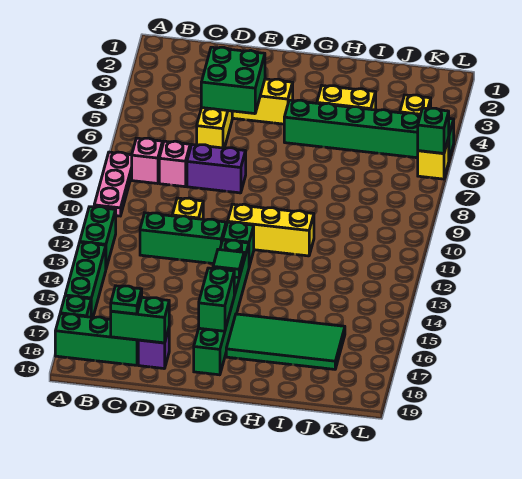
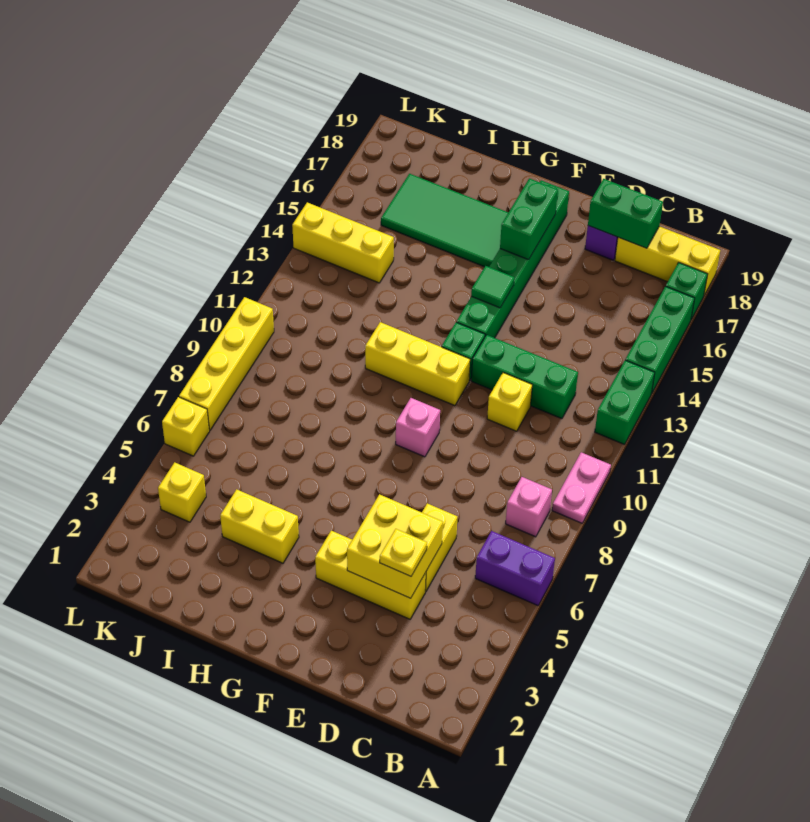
pink plate A8:A10 level 1 -> pink plate A9:A10 level 1
green brick A18:C18 level 1 -> yellow brick A18:C18 level 1
pink brick C8 level 1 -> pink brick F9 level 1
green plate C18 level 3 -> none
green brick D4:E5 level 2 -> yellow brick D4:E5 level 2
none -> yellow plate D4 level 3
purple brick D8:E8 level 1 -> purple brick A6:B6 level 1
green brick G5:L5 level 1 -> none
none -> yellow brick J14:L14 level 1
green brick L6 level 2 -> none
none -> yellow brick L7:L10 level 1

